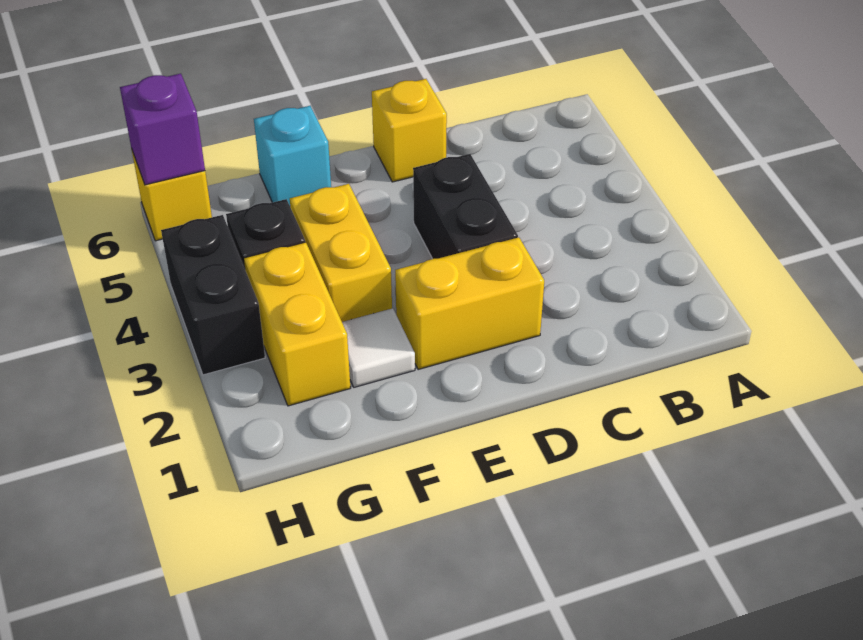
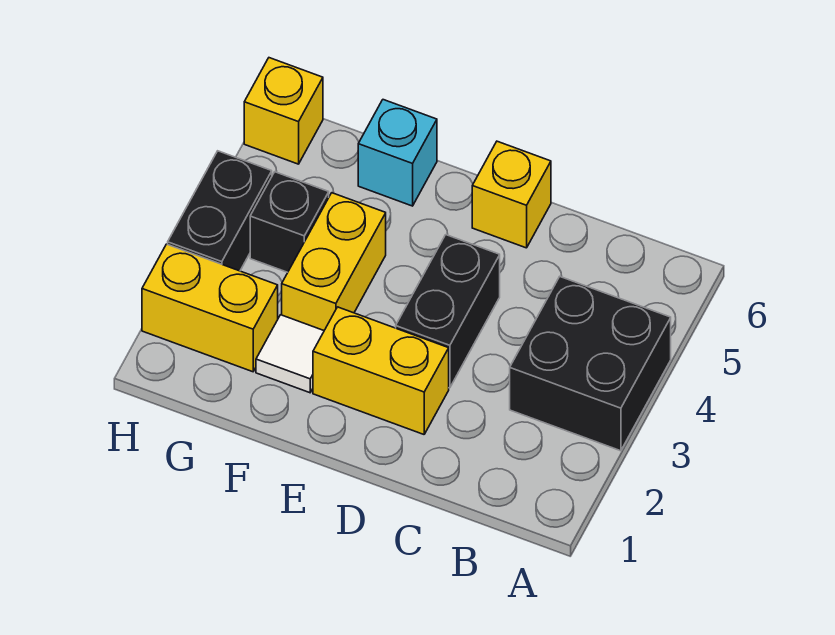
none -> black brick A3:B4 level 1
yellow brick G2:G3 level 1 -> yellow brick G2:H2 level 1
purple brick H6 level 2 -> none

